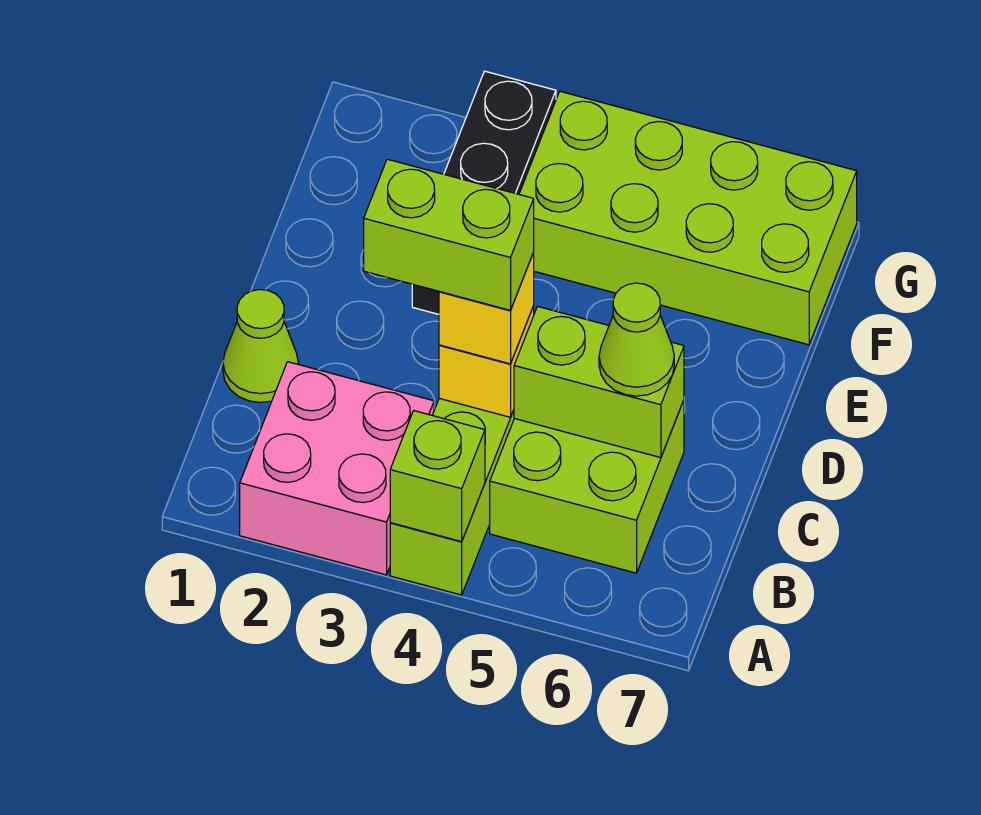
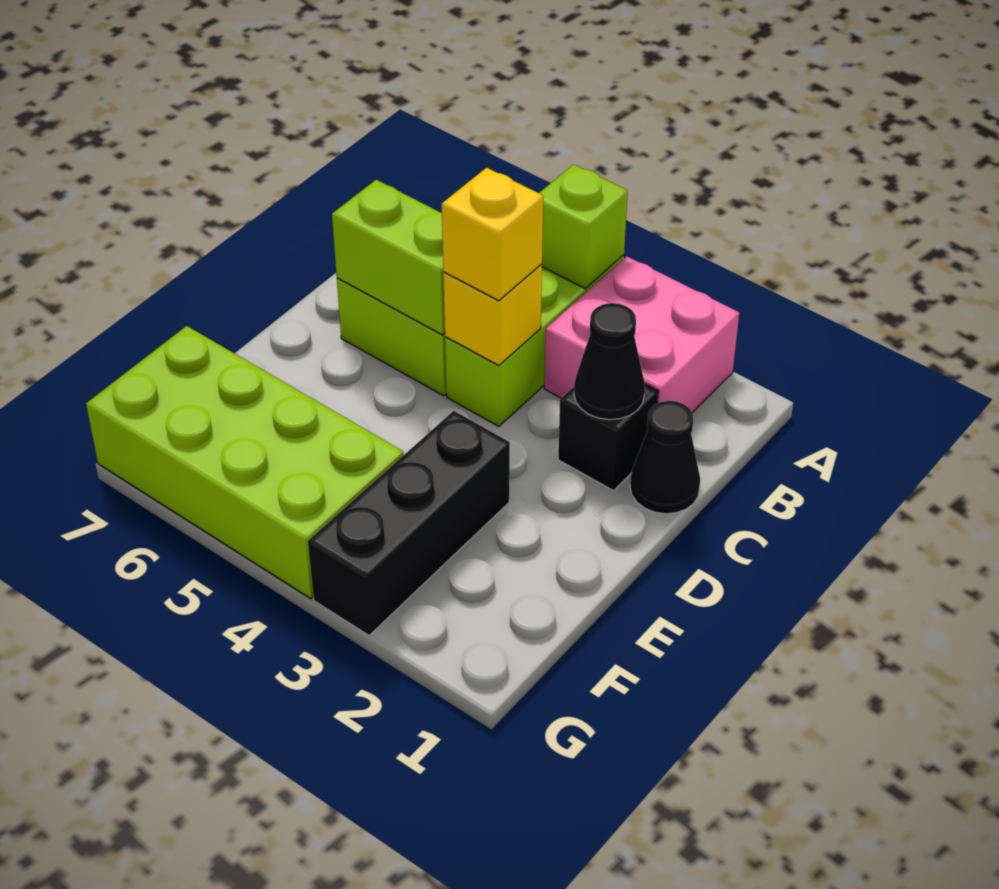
lime cone C1 level 1 -> black cone C1 level 1
none -> black brick C2 level 1
none -> black cone C2 level 2
lime brick C3:C4 level 4 -> none
lime cone C6 level 3 -> none

